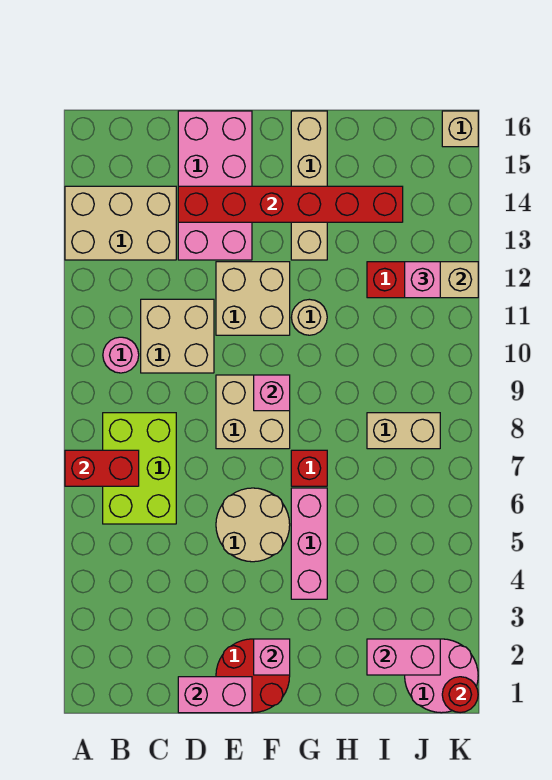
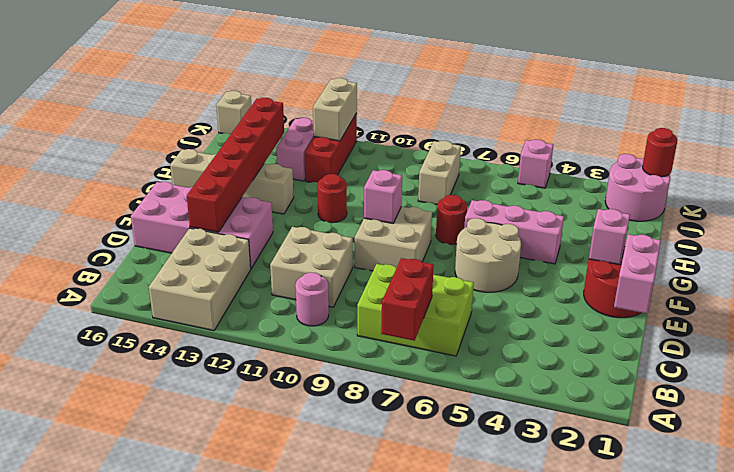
tan brick E11:F12 level 1 -> none
red brick G7 level 1 -> red round brick G7 level 1
tan round brick G11 level 1 -> red round brick G11 level 1
pink brick I2:J2 level 2 -> pink brick I13:J13 level 1
pink brick J12 level 3 -> pink brick K5 level 1

